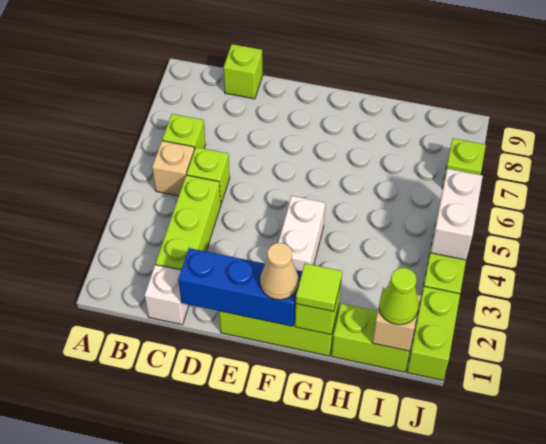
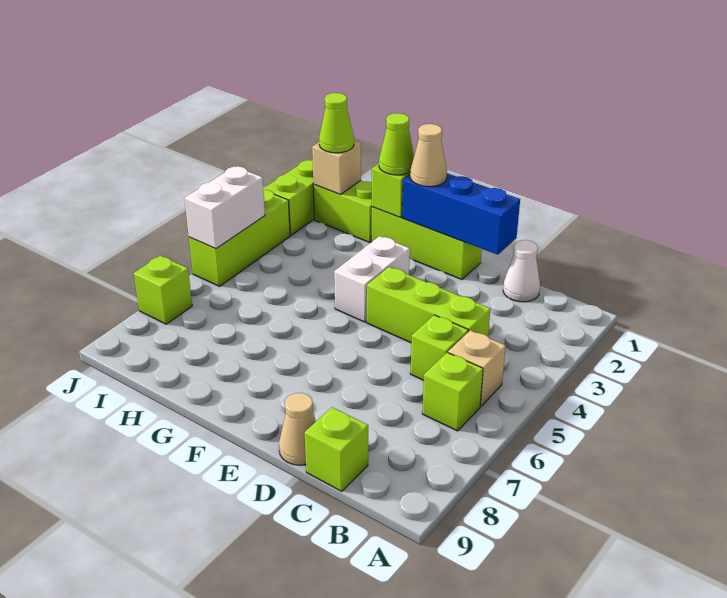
white brick C1 level 1 -> white cone C1 level 1
lime brick C2:C4 level 1 -> lime brick C4:E4 level 1
none -> tan cone D9 level 1
lime tile G1 level 3 -> lime cone G1 level 3

